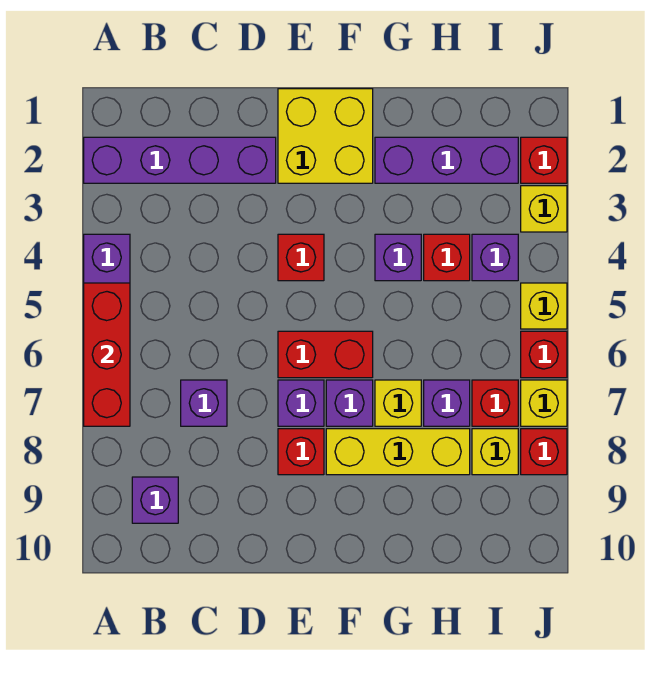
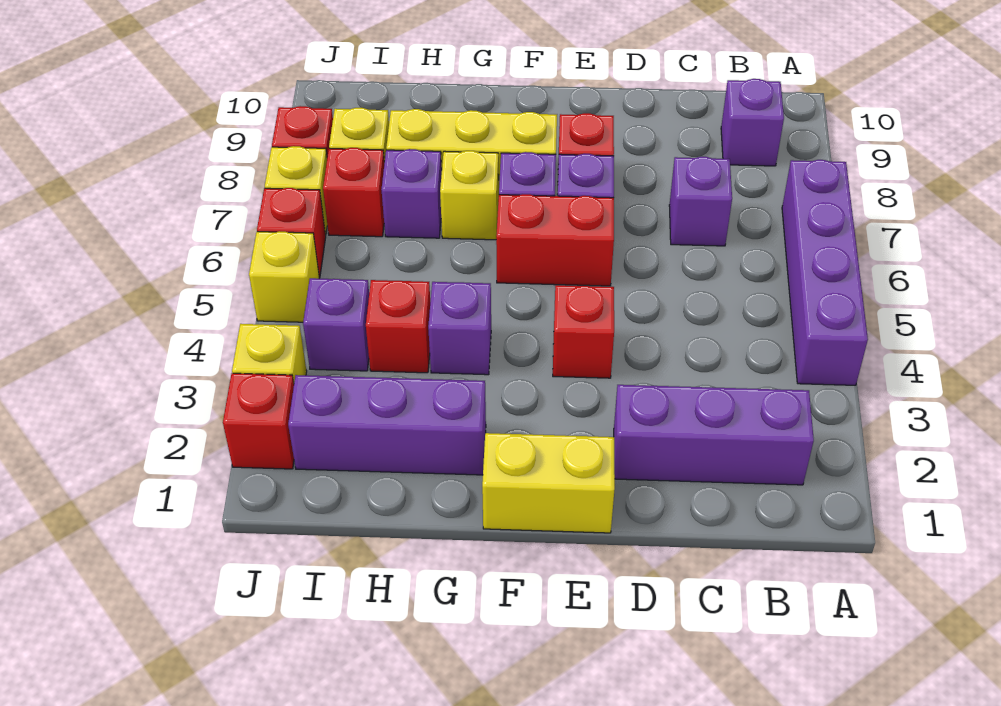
purple brick A2:D2 level 1 -> purple brick B2:D2 level 1
red brick A5:A7 level 2 -> none
yellow brick E1:F2 level 1 -> yellow brick E1:F1 level 1

